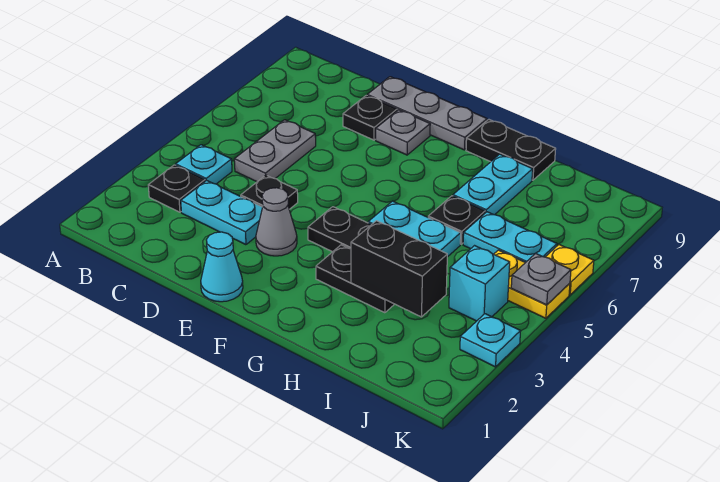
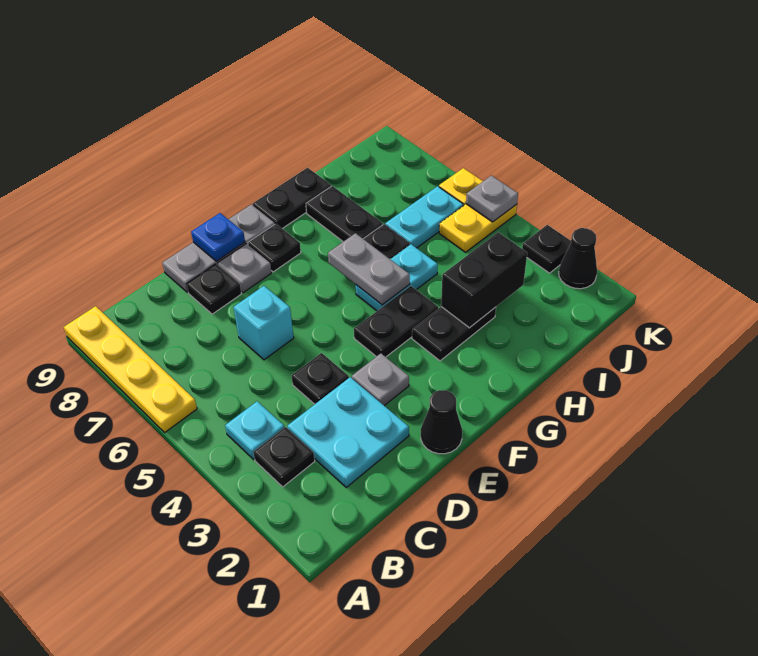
none -> yellow plate A6:A9 level 1
cyan plate C3:D3 level 1 -> cyan plate C2:D3 level 1
grey plate C5:C6 level 1 -> grey plate G5:G6 level 2
cyan cone E1 level 1 -> black cone E1 level 1
grey cone E3 level 1 -> grey plate E3 level 1
none -> blue plate E9 level 2
none -> black plate F8 level 1
cyan plate H7:H8 level 1 -> black plate H7:H8 level 1
cyan brick J4 level 1 -> cyan brick D6 level 1
none -> black cone K2 level 1
cyan plate K3 level 1 -> black plate K3 level 1

